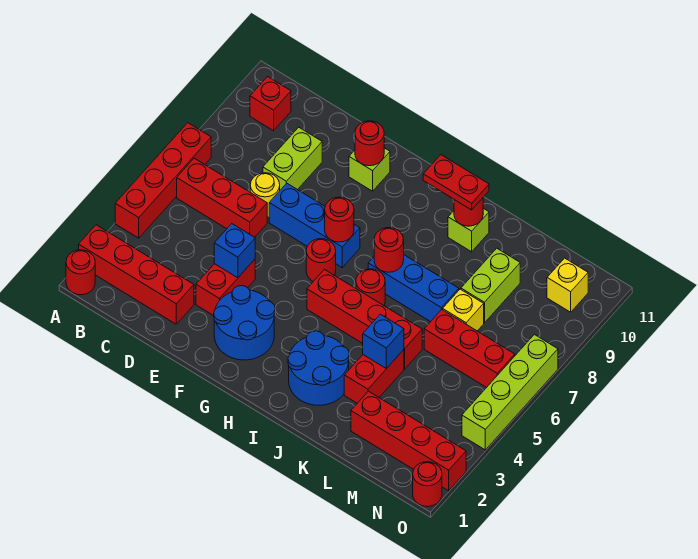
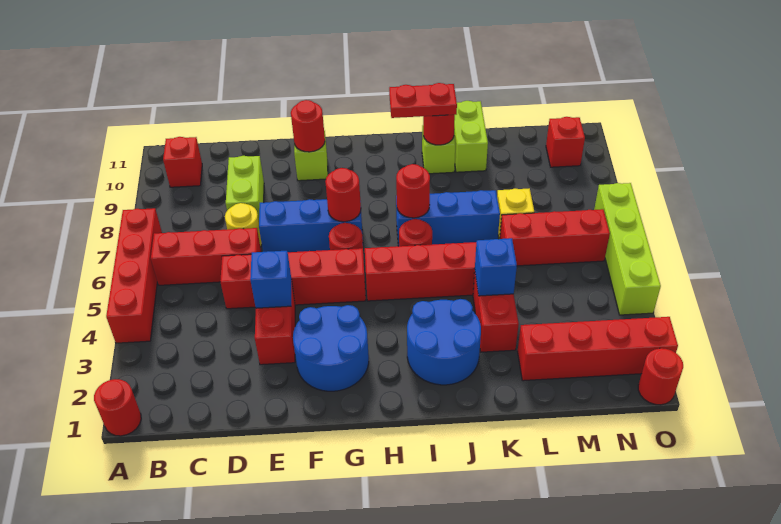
red brick A2:D2 level 1 -> red brick D5:G5 level 1
lime brick L8:L9 level 1 -> lime brick K10:K11 level 1
yellow brick N10 level 1 -> red brick N10 level 1

